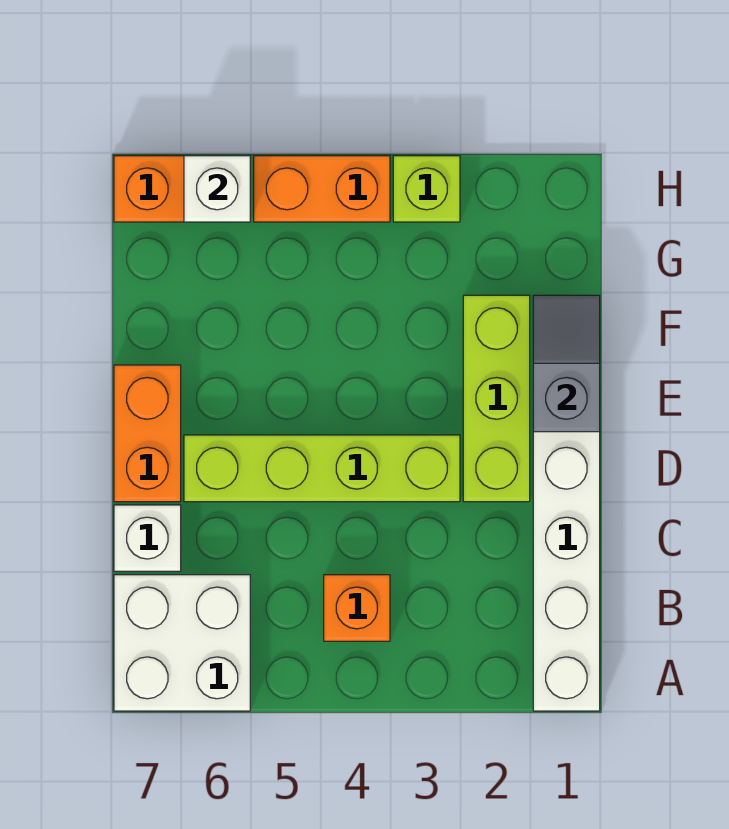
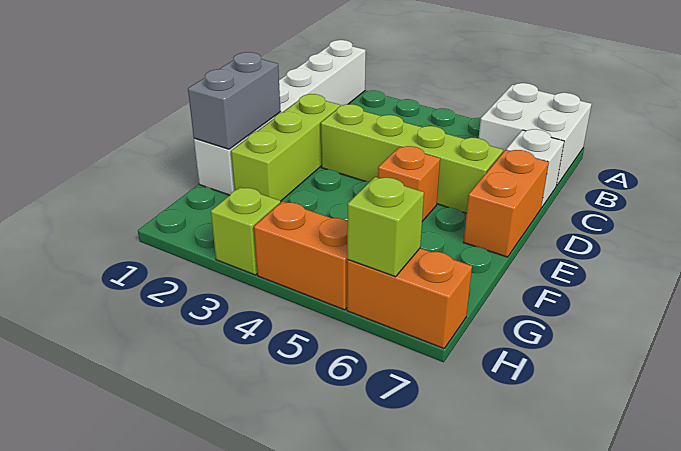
orange brick B4 level 1 -> orange brick E5 level 1
grey slope E1:F1 level 2 top E -> grey brick E1:F1 level 2
white brick H6 level 2 -> lime brick H6 level 2

